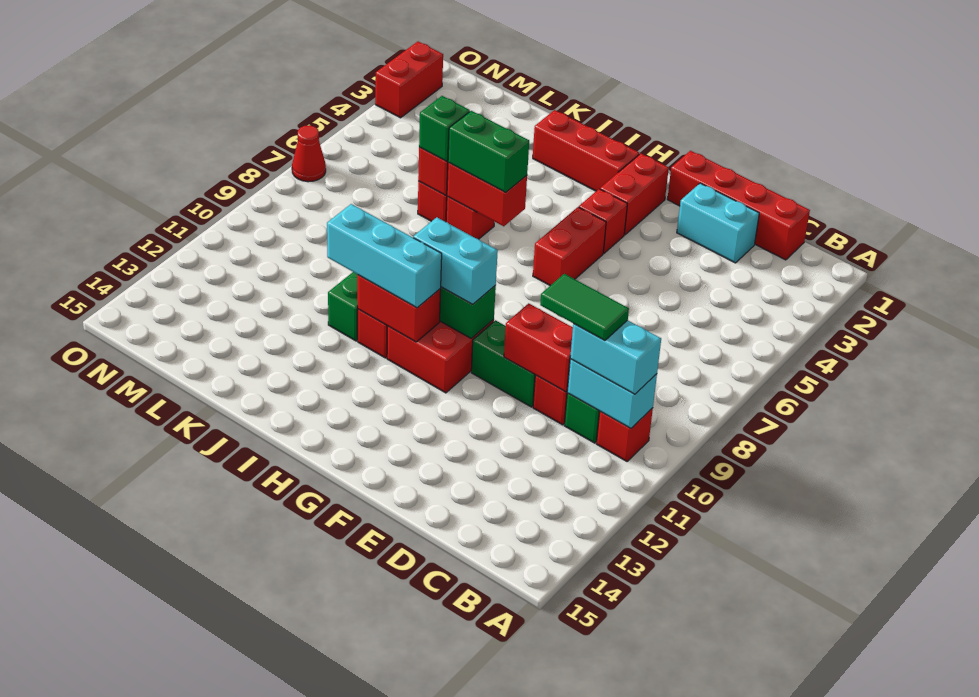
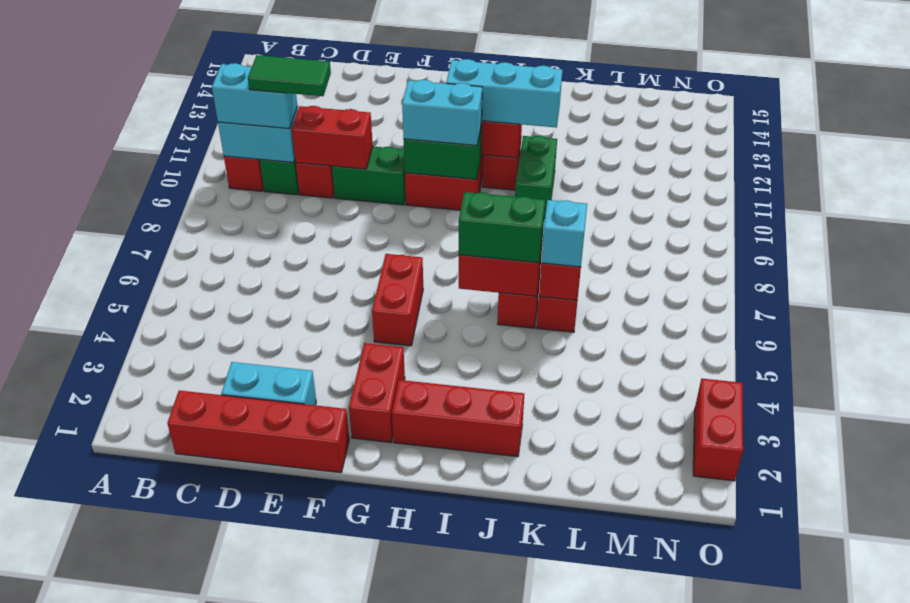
red brick G4 level 1 -> none
green brick K6 level 3 -> cyan brick K6 level 3
red cone O7 level 1 -> none

